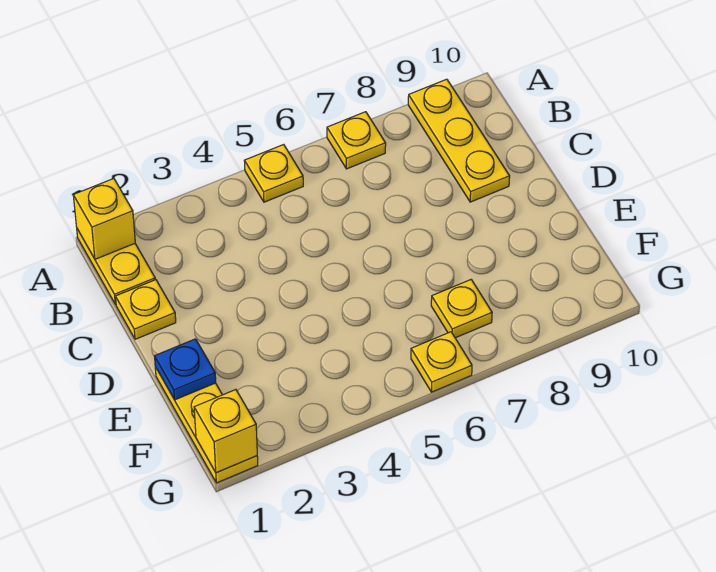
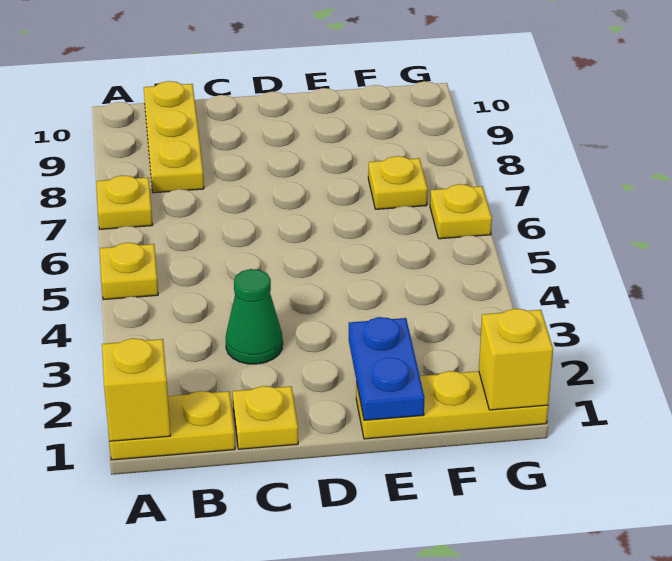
yellow plate A9:C9 level 1 -> yellow plate B8:B10 level 1
none -> green cone C3 level 1
blue plate E1 level 2 -> blue plate E1:E2 level 2

